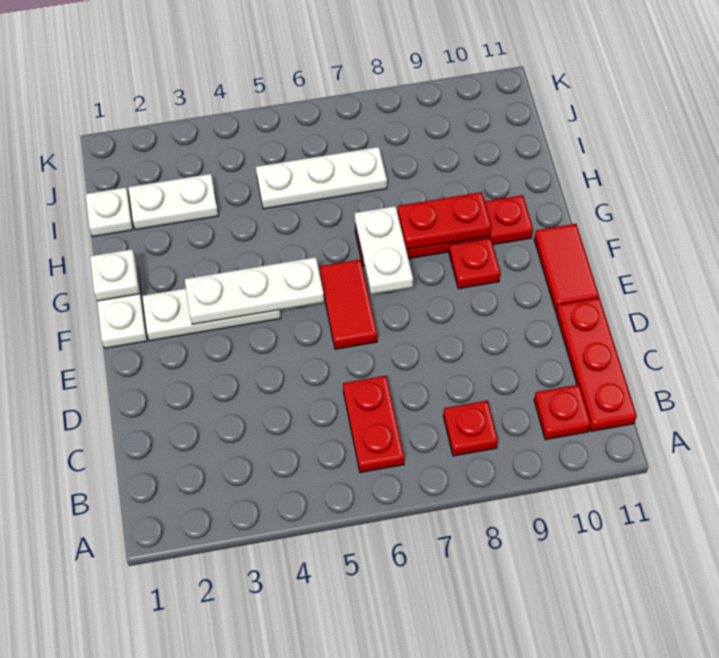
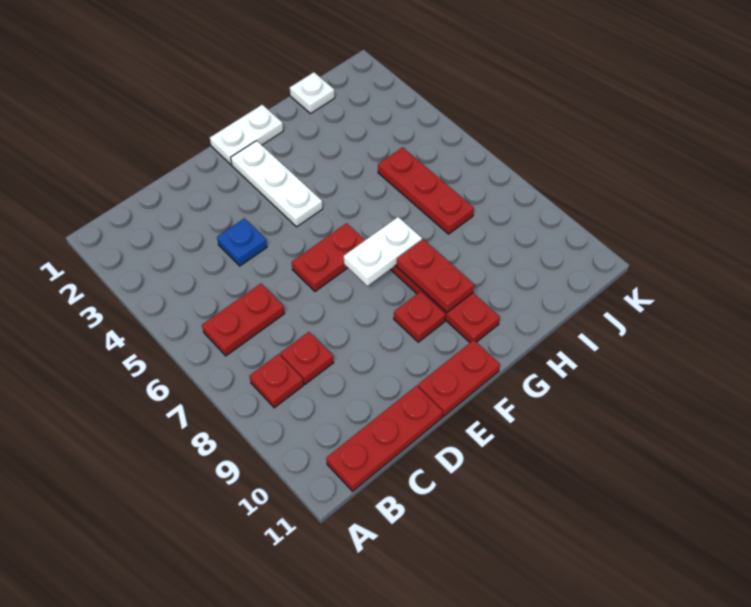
red plate B10 level 1 -> red plate C8 level 1
none -> blue plate D4 level 1
red tile E6:F6 level 1 -> red plate E6:F6 level 1
red tile E11:F11 level 1 -> red plate E11:F11 level 1
white plate F3:F5 level 2 -> none
white plate G1 level 2 -> none
white plate I2:I3 level 1 -> none
white plate I5:I7 level 1 -> red plate I5:I7 level 1

